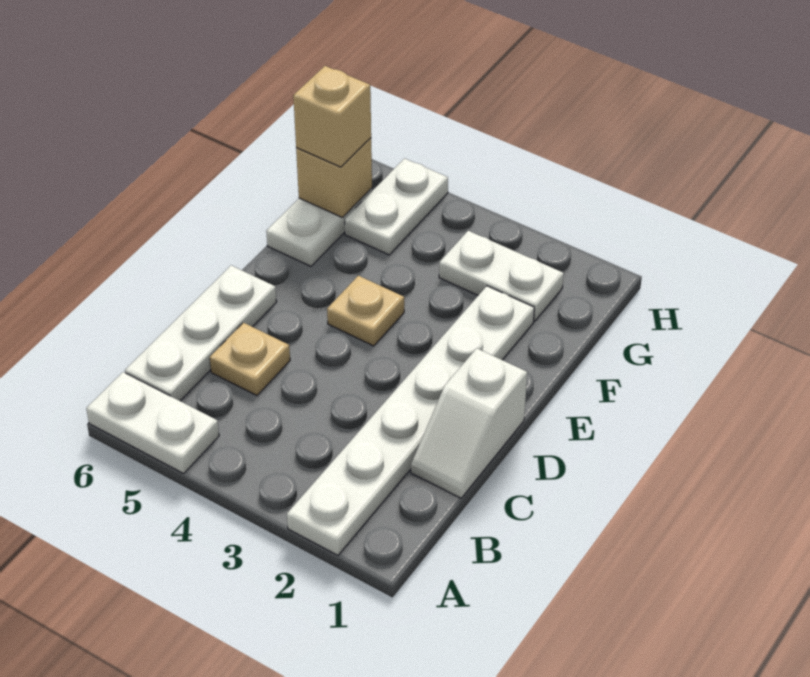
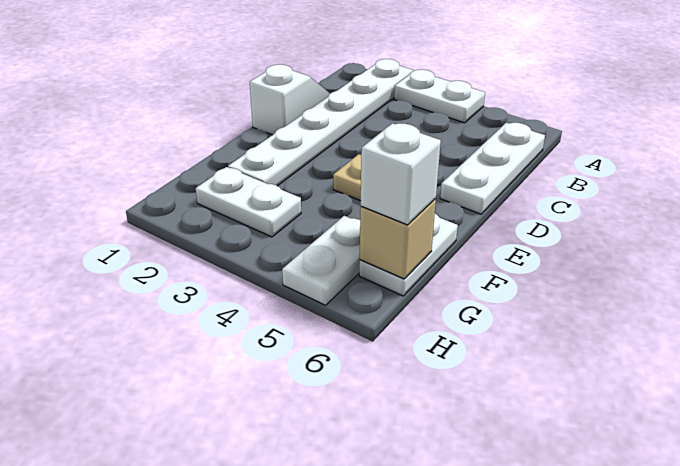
white plate A5:A6 level 1 -> white plate A3:A4 level 1
tan plate C5 level 1 -> none
tan brick G6 level 3 -> white brick G6 level 3

